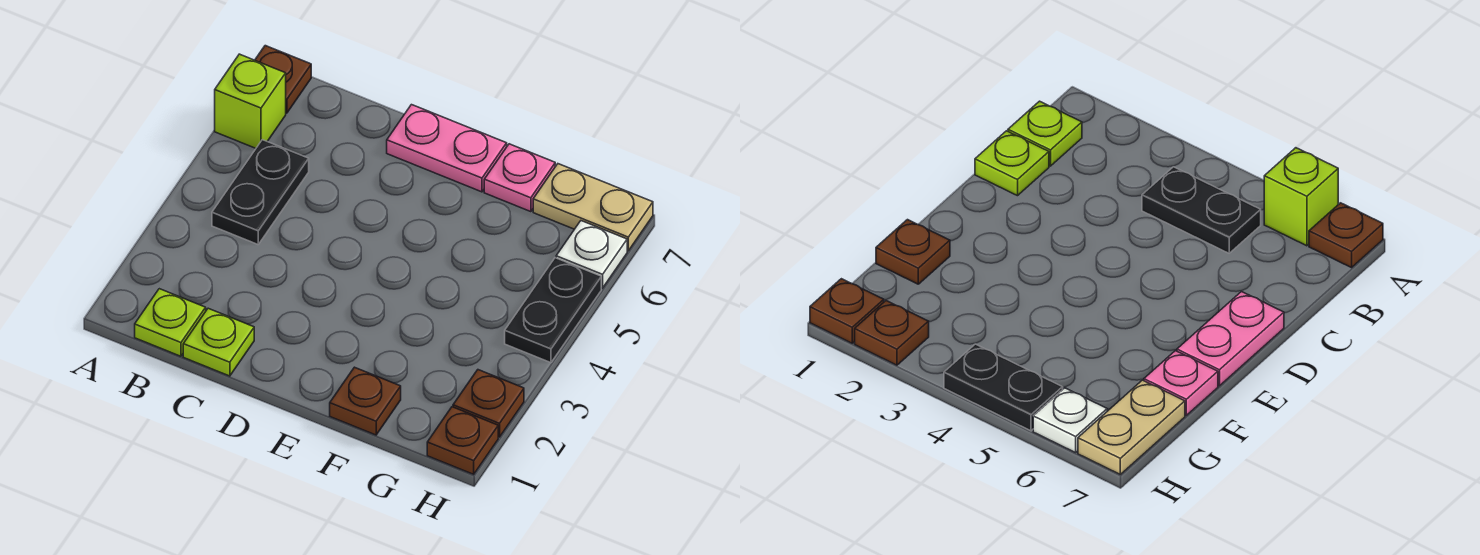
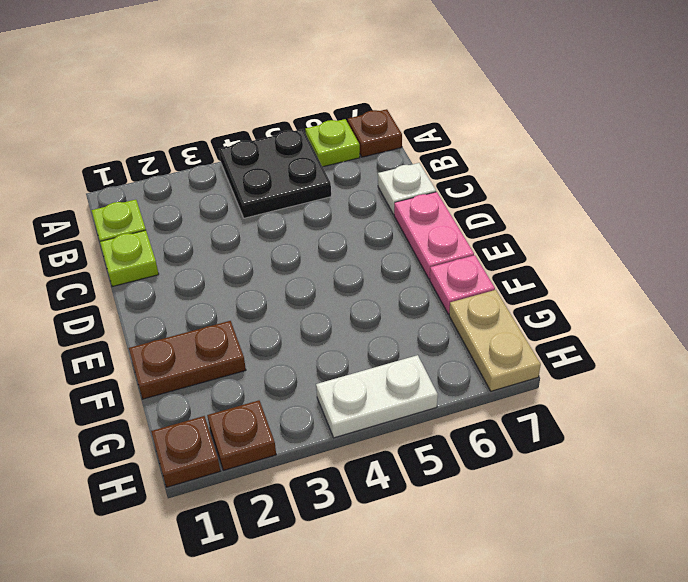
lime brick A6 level 1 -> lime plate A6 level 1
black plate B4:B5 level 1 -> black plate A4:B5 level 1
brown plate F1 level 1 -> brown plate F1:F2 level 1
black plate H4:H5 level 1 -> white plate H4:H5 level 1
white plate H6 level 1 -> white plate C7 level 1

